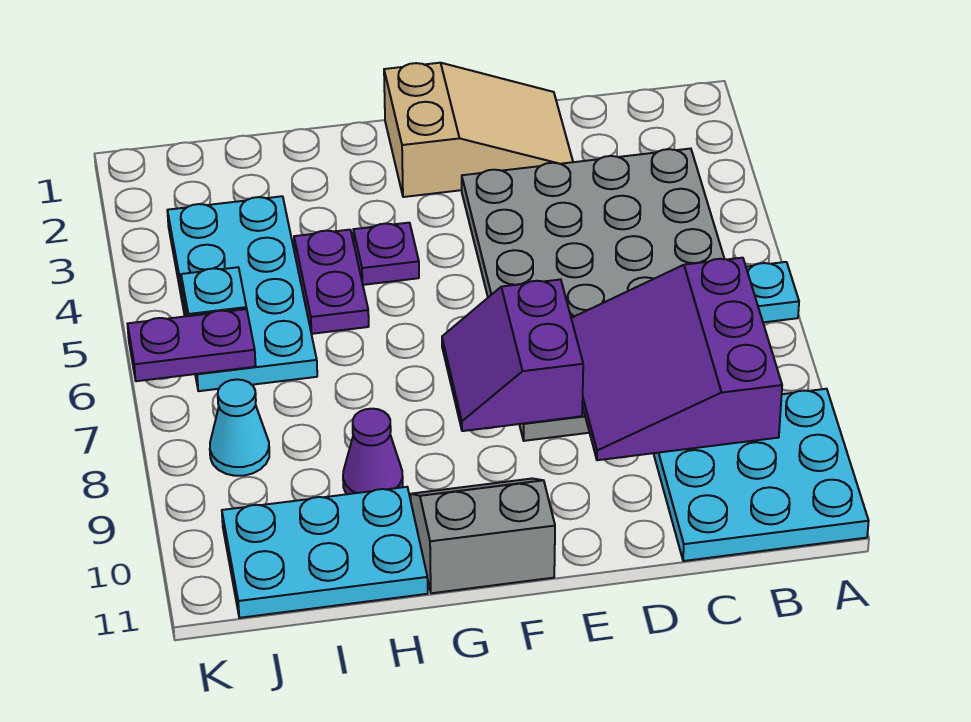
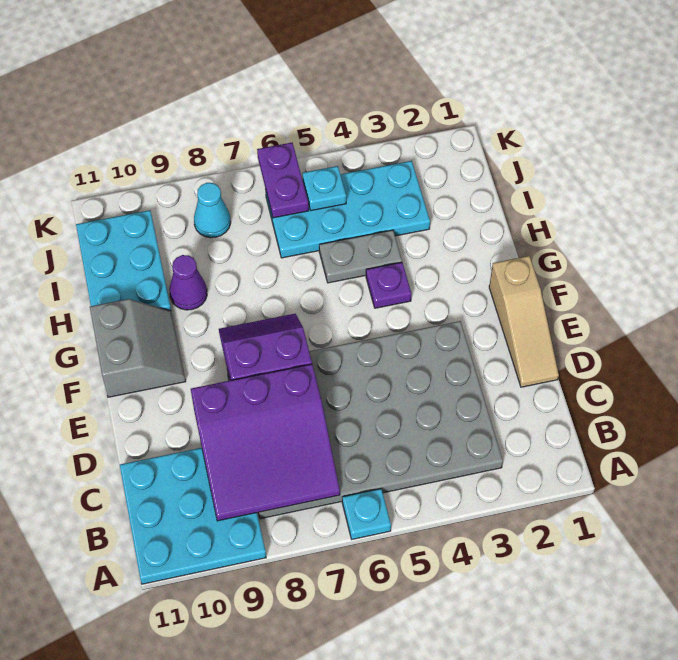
purple slope B7:D9 level 2 top B -> purple slope B7:D9 level 2 top D
tan slope D1:F2 level 1 top F -> tan slope D1:F1 level 1 top F
purple plate H4:H5 level 1 -> grey plate H4:H5 level 1

